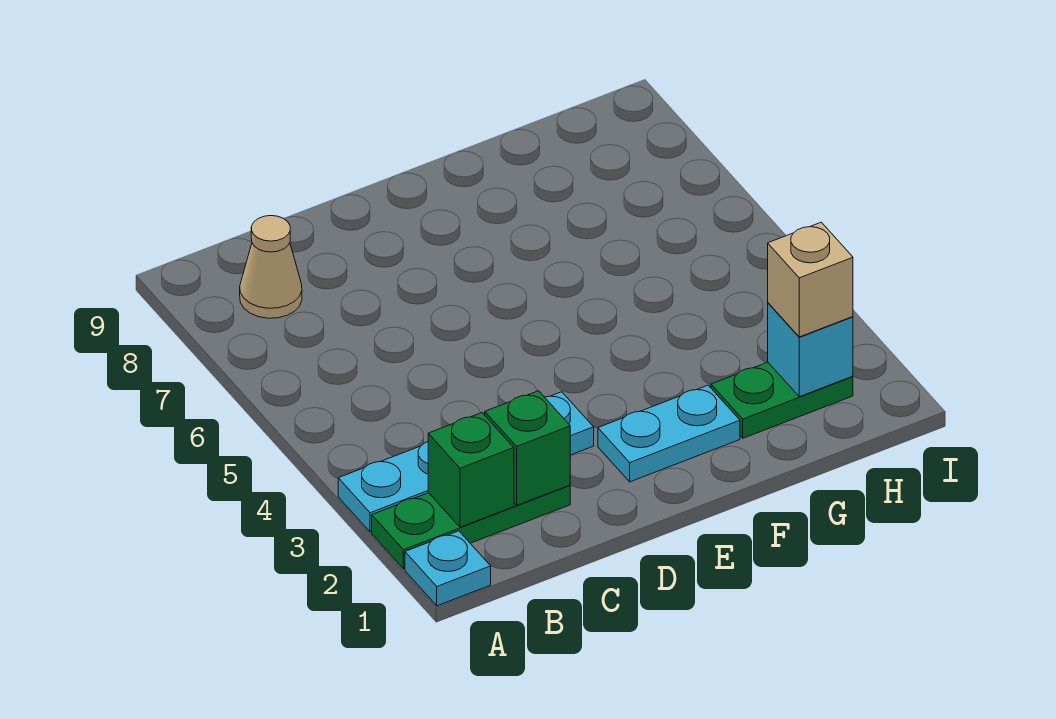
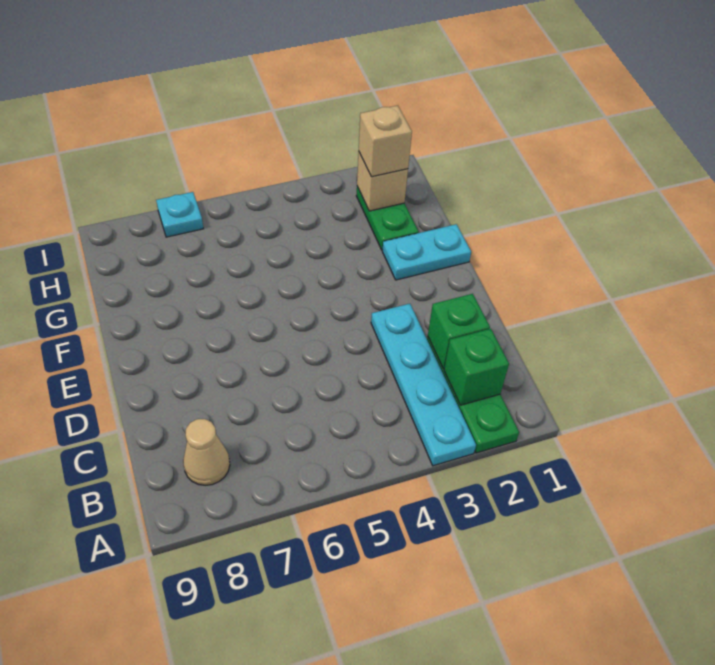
cyan plate A1 level 1 -> cyan plate I7 level 1
cyan plate E2:F2 level 1 -> cyan plate F1:F2 level 1
cyan brick H2 level 2 -> tan brick H2 level 2

